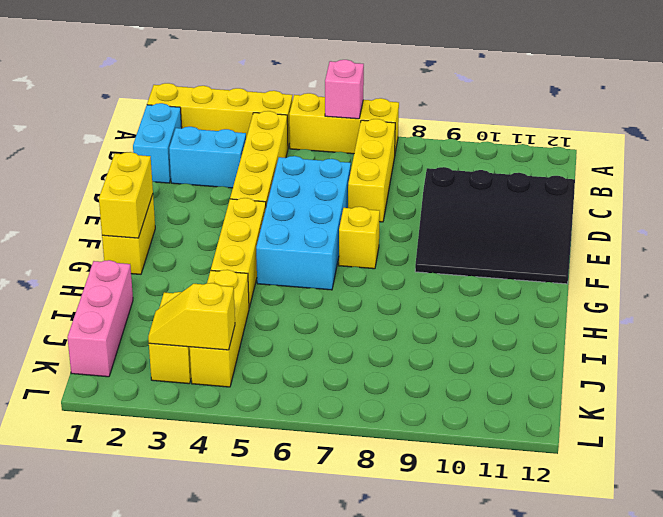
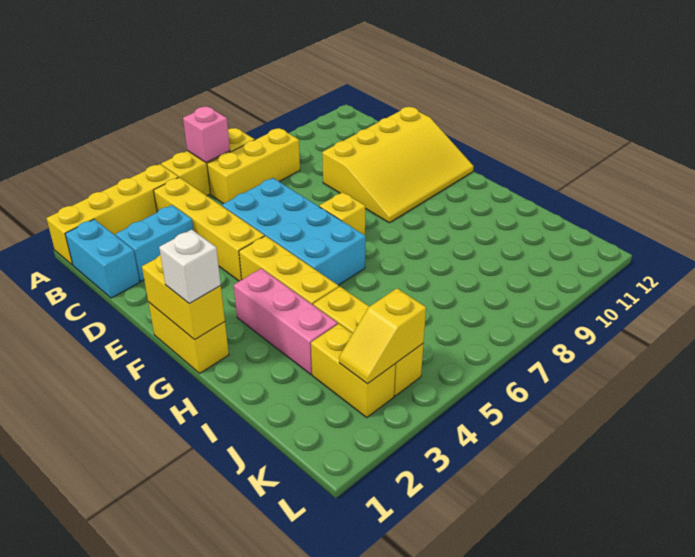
yellow brick B7:D7 level 1 -> yellow brick B6:B8 level 1
black slope D9:F12 level 1 top D -> yellow slope D9:F12 level 1 top D
none -> white brick G1 level 3
pink brick I1:K1 level 1 -> pink brick G3:I3 level 1

